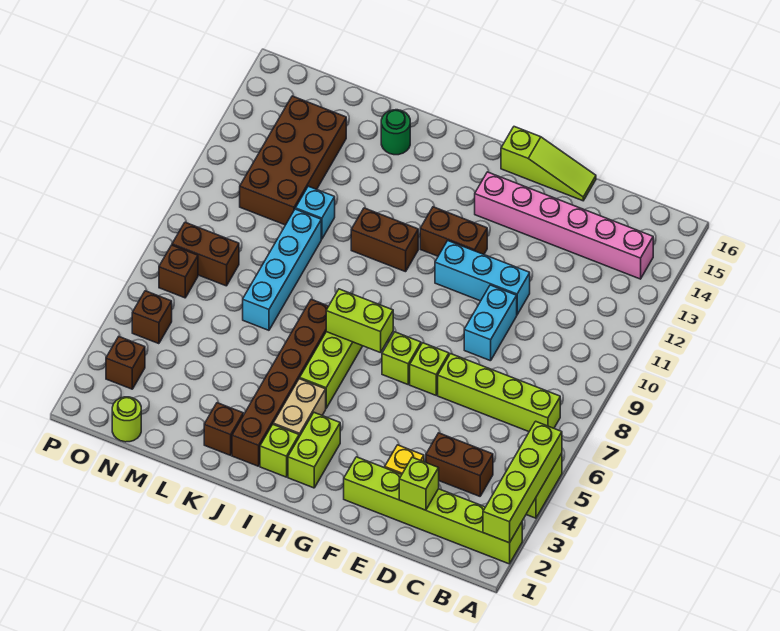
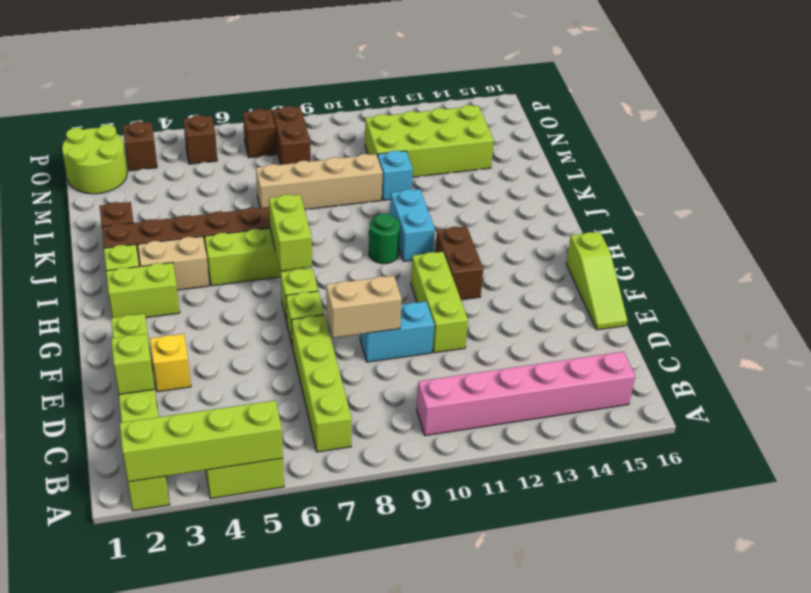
pink brick B14:G14 level 1 -> pink brick B10:B15 level 1
brown brick C4:D4 level 1 -> none
none -> tan brick E8:E9 level 2
cyan brick E11:G11 level 1 -> lime brick E11:G11 level 1
brown brick I11:J11 level 1 -> cyan brick I11:J11 level 1
green round brick K15 level 1 -> green round brick I10 level 1
cyan brick L7:L10 level 1 -> tan brick L7:L10 level 1
brown brick M11:N14 level 1 -> lime brick M11:N14 level 1
lime round brick N1 level 1 -> lime round brick N1:O2 level 1

